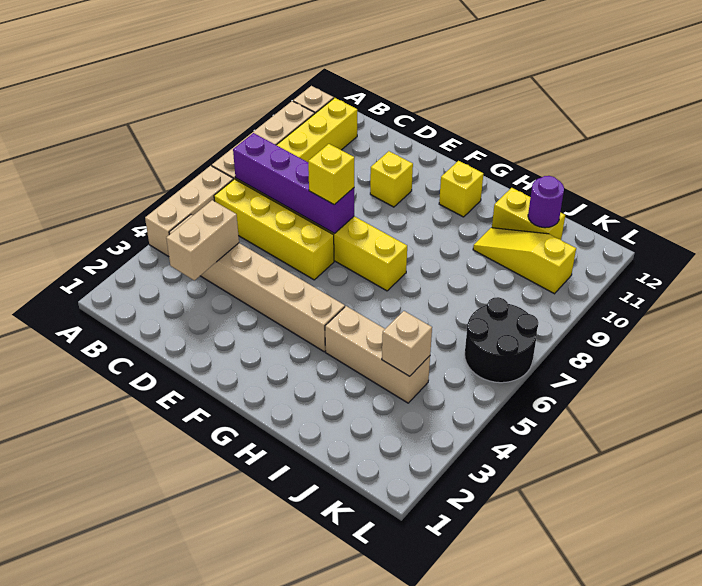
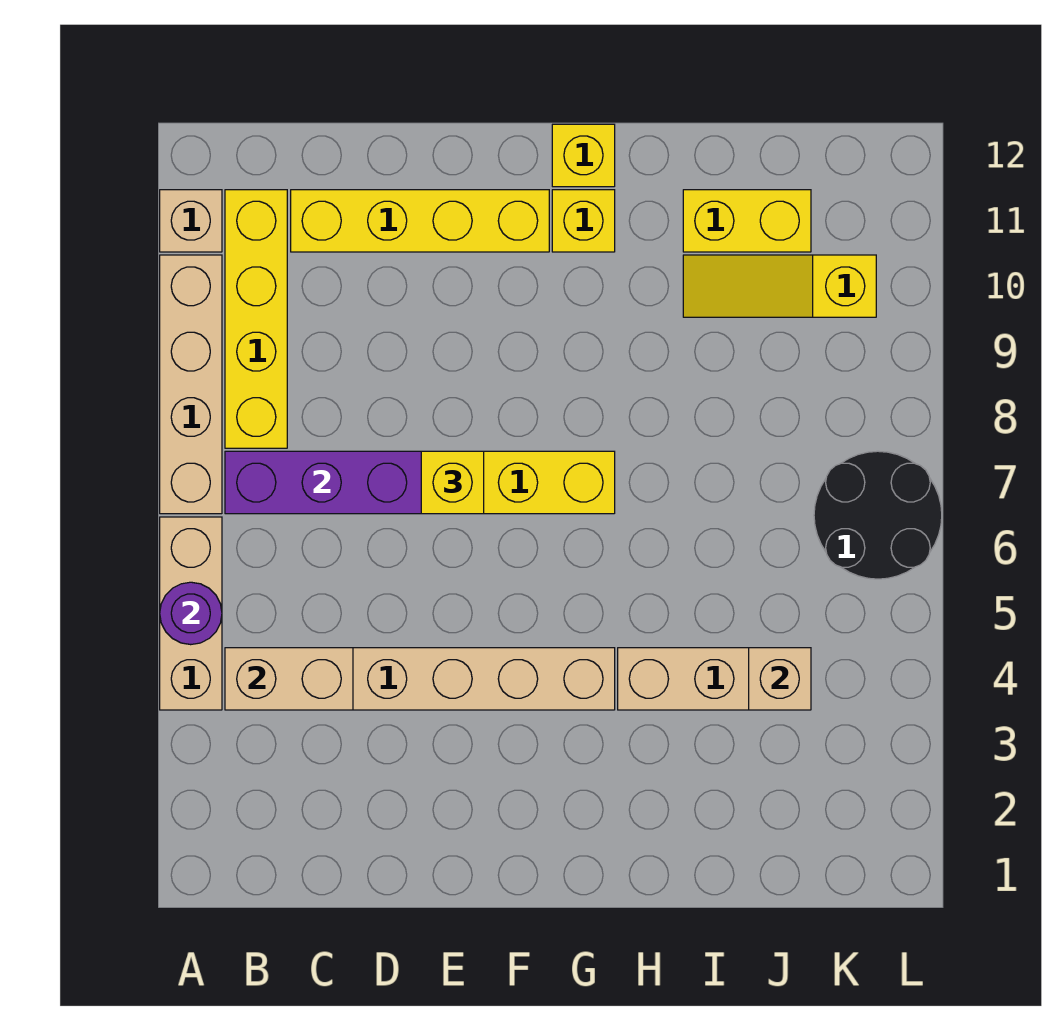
yellow brick B6:E6 level 1 -> yellow brick C11:F11 level 1
tan brick C3:C4 level 2 -> tan brick B4:C4 level 2
yellow brick E10 level 1 -> yellow brick G12 level 1
purple round brick J11 level 2 -> purple round brick A5 level 2

